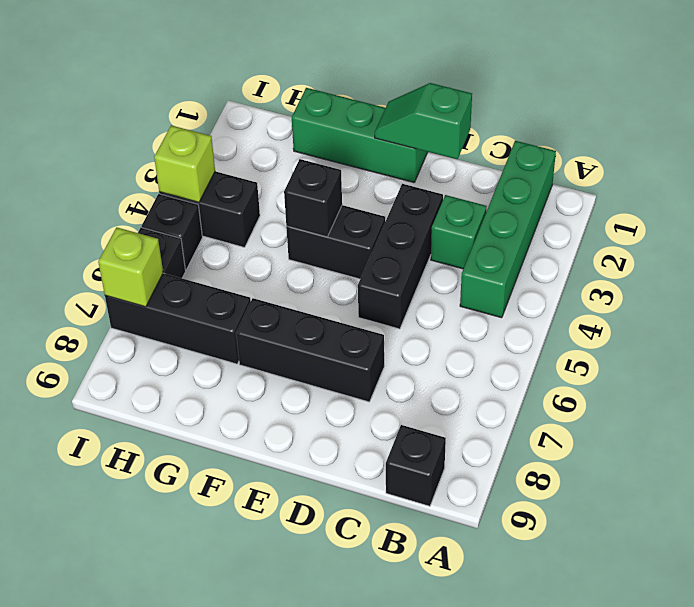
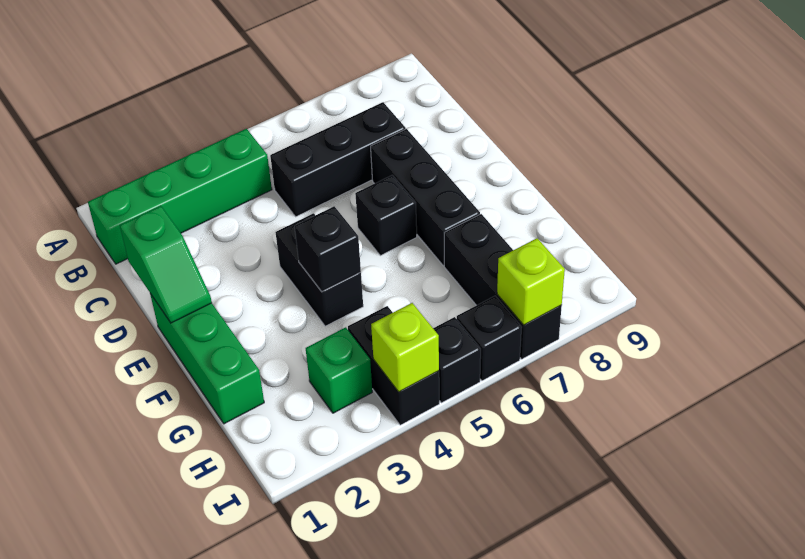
black brick B9 level 1 -> black brick E6 level 1
green brick C3 level 1 -> green brick H3 level 1
black brick D3:D5 level 1 -> black brick C5:C7 level 1

